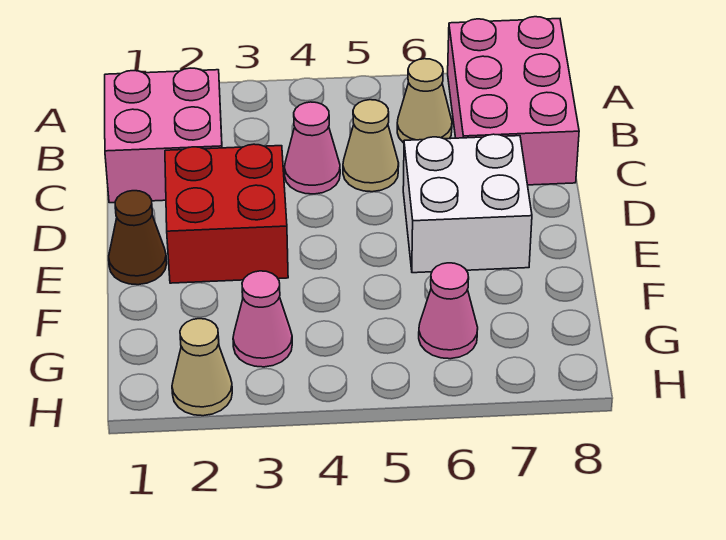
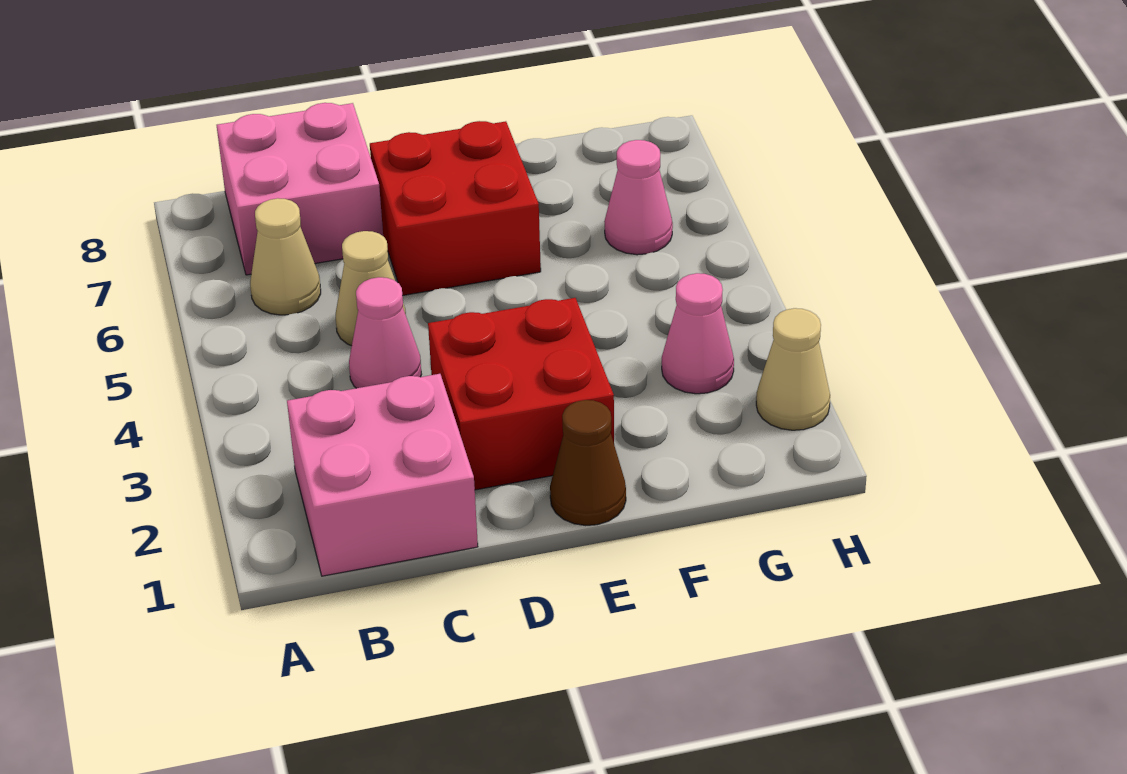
pink brick A7:C8 level 1 -> pink brick B7:C8 level 1
white brick D6:E7 level 1 -> red brick D6:E7 level 1

